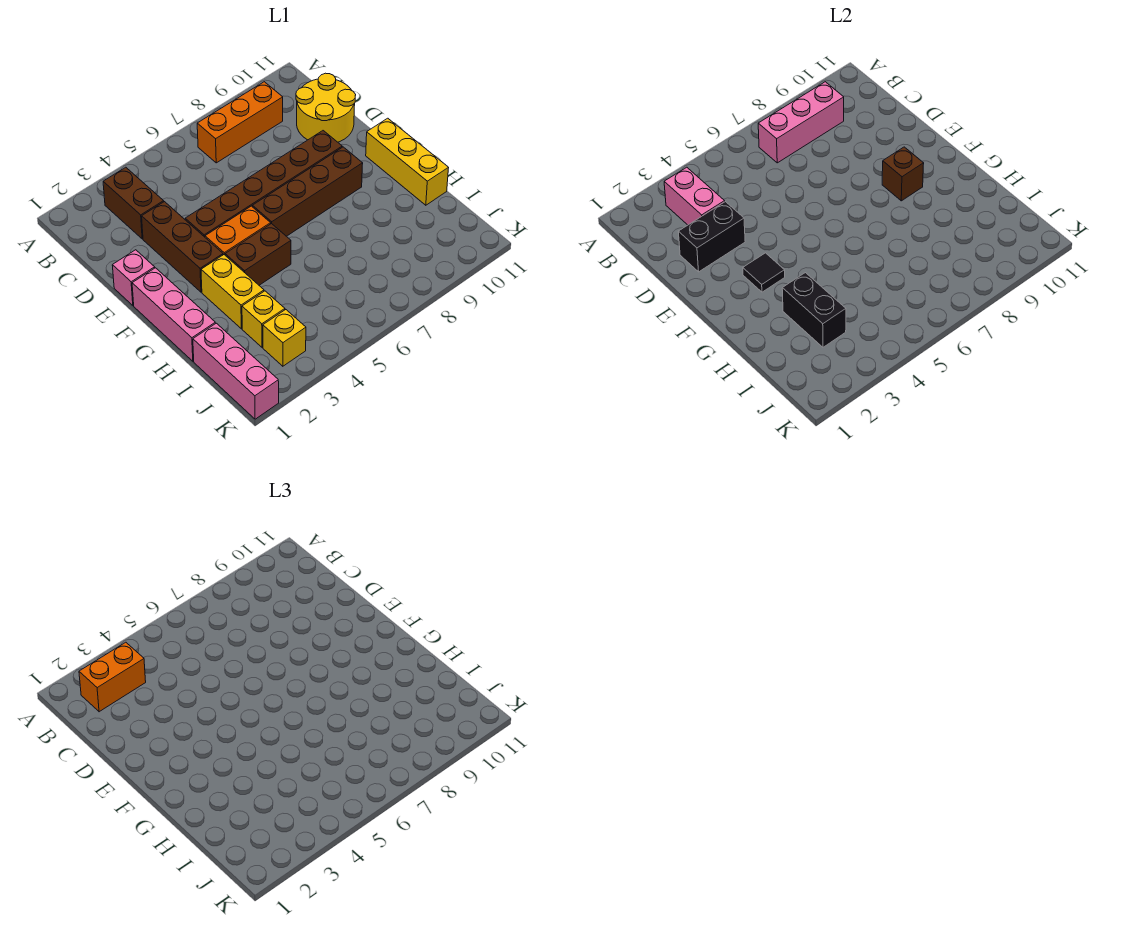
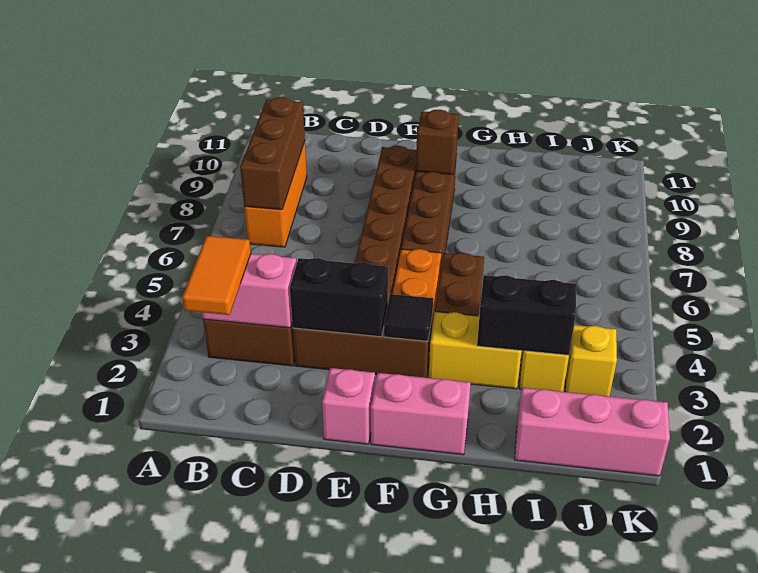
orange brick B2:B3 level 3 -> orange tile B2:B3 level 3
pink brick B7:B9 level 2 -> brown brick B7:B9 level 2
yellow round brick C10:D11 level 1 -> none
black brick D2:D3 level 2 -> black brick D3:E3 level 2
pink brick F1:H1 level 1 -> pink brick F1:G1 level 1
yellow brick F11:H11 level 1 -> none

